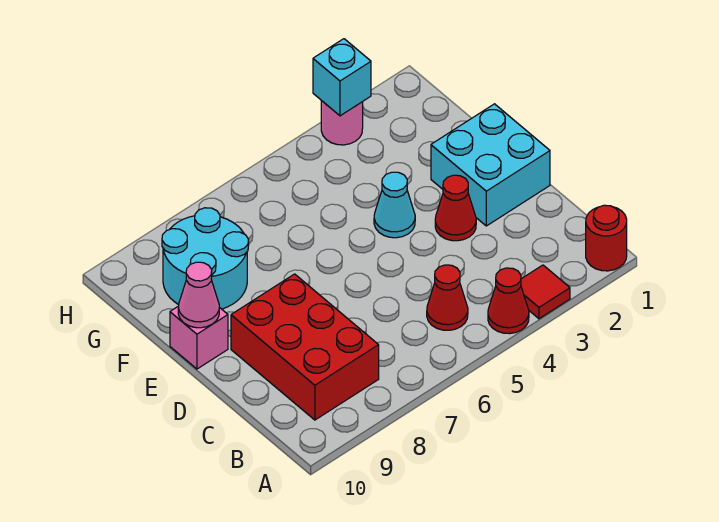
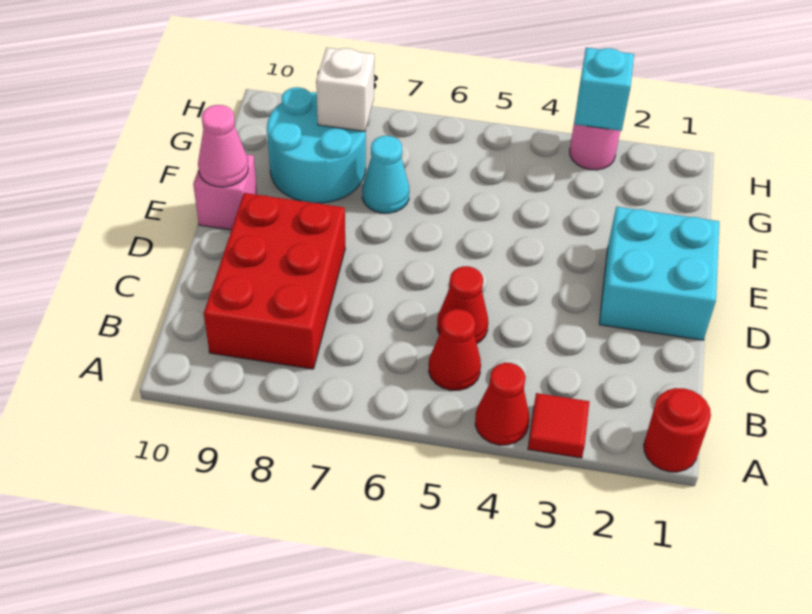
red cone D3 level 1 -> red cone C5 level 1
cyan cone E4 level 1 -> cyan cone F7 level 1
none -> white brick G8 level 2

